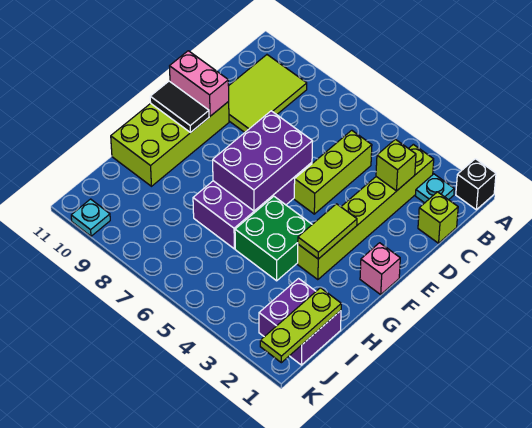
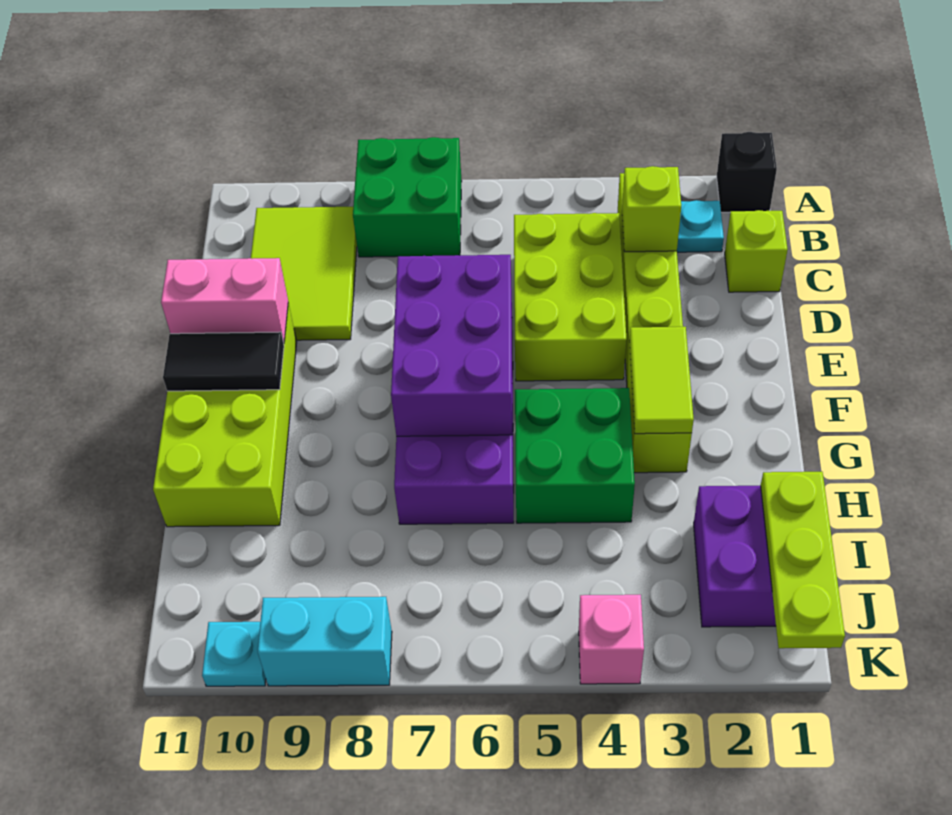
none -> green brick A7:B8 level 1
lime brick C5:E5 level 1 -> lime brick C4:E5 level 1
pink brick F1 level 1 -> pink brick K4 level 1
none -> cyan brick K8:K9 level 1

